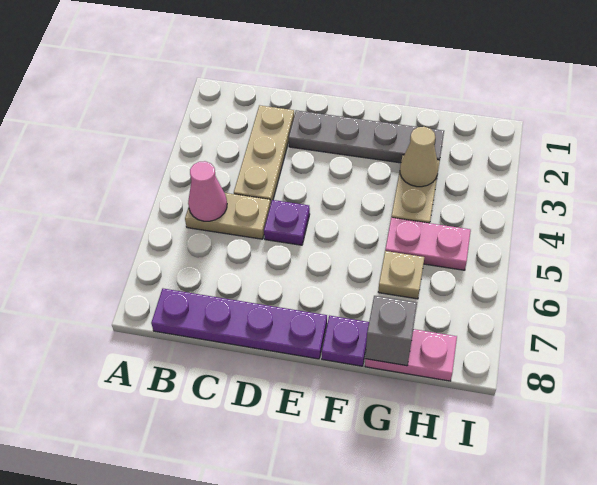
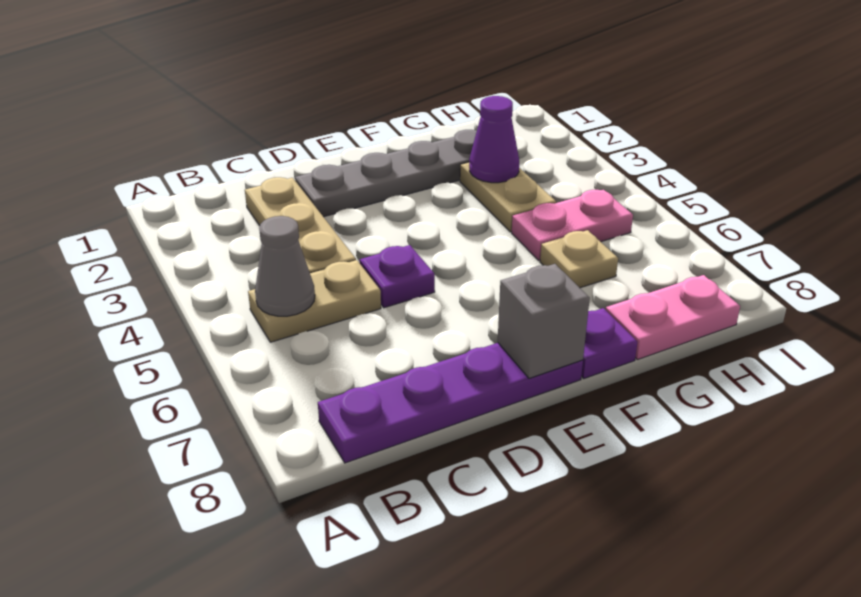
pink cone B5 level 2 -> grey cone B5 level 2
tan cone G3 level 2 -> purple cone G3 level 2
grey brick G8 level 2 -> grey brick E8 level 2

